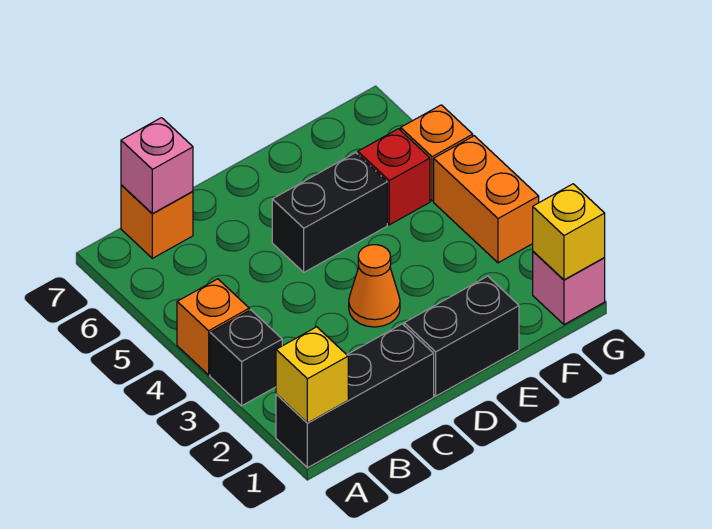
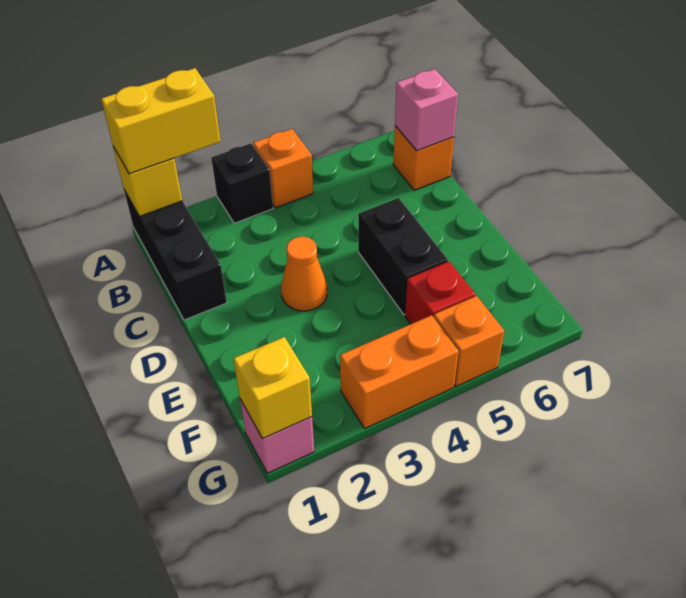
none -> yellow brick A1:A2 level 3
black brick D1:E1 level 1 -> none

